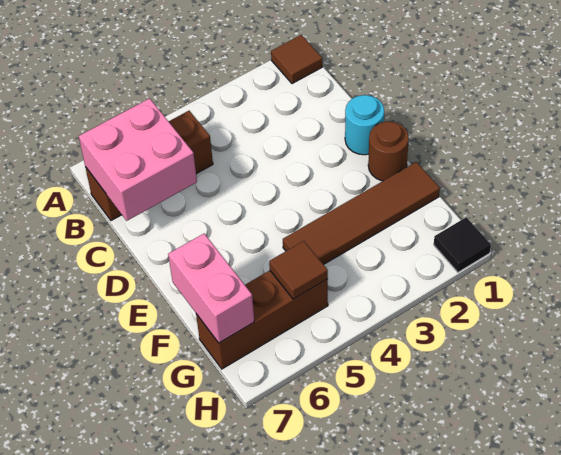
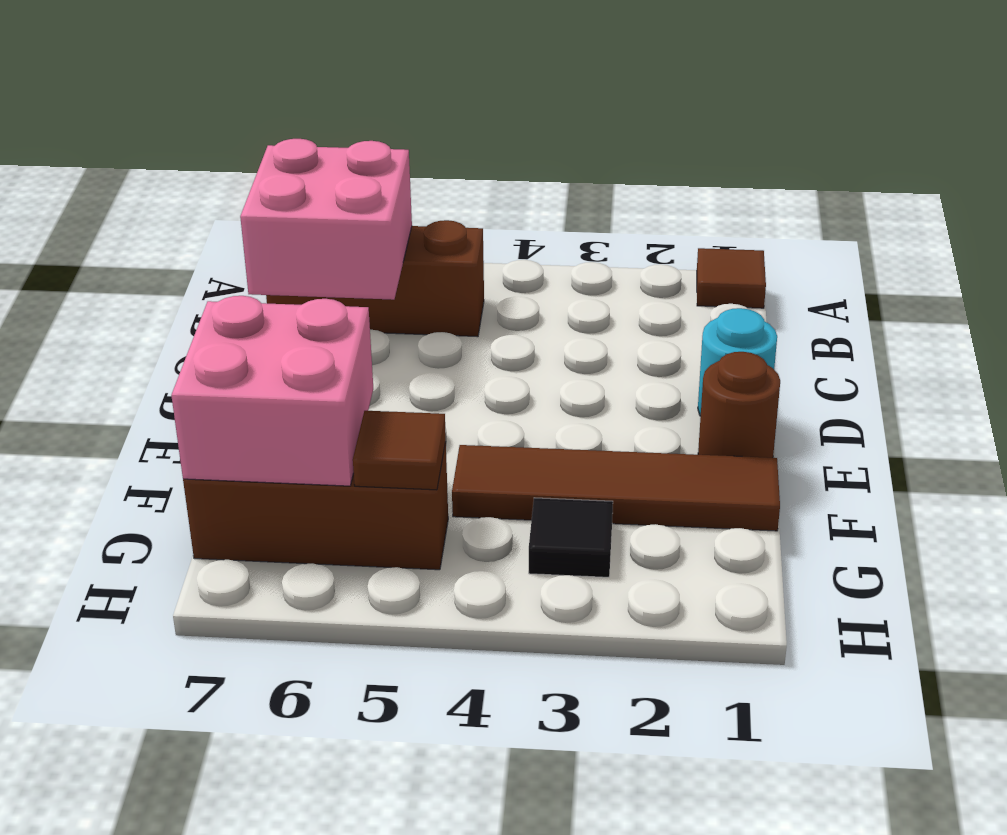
pink brick F7:G7 level 2 -> pink brick F6:G7 level 2
black tile H1 level 1 -> black tile G3 level 1

